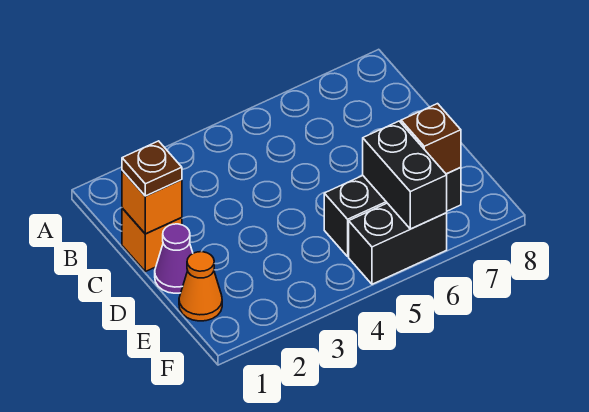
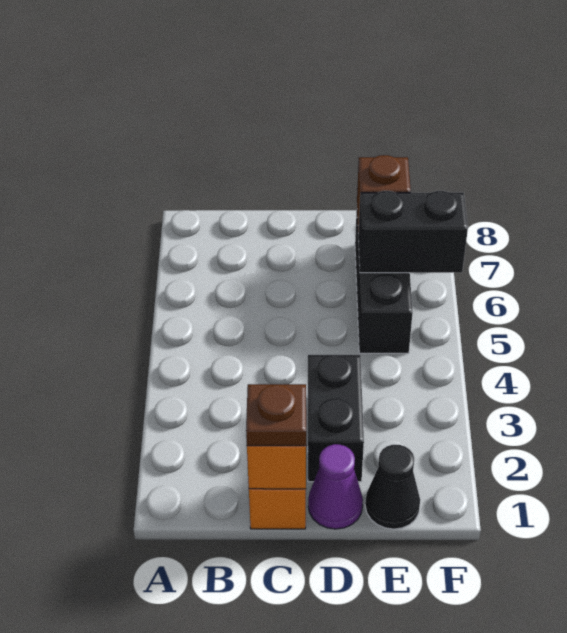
orange cone E1 level 1 -> black cone E1 level 1
black brick F5:F6 level 1 -> black brick D2:D3 level 1

